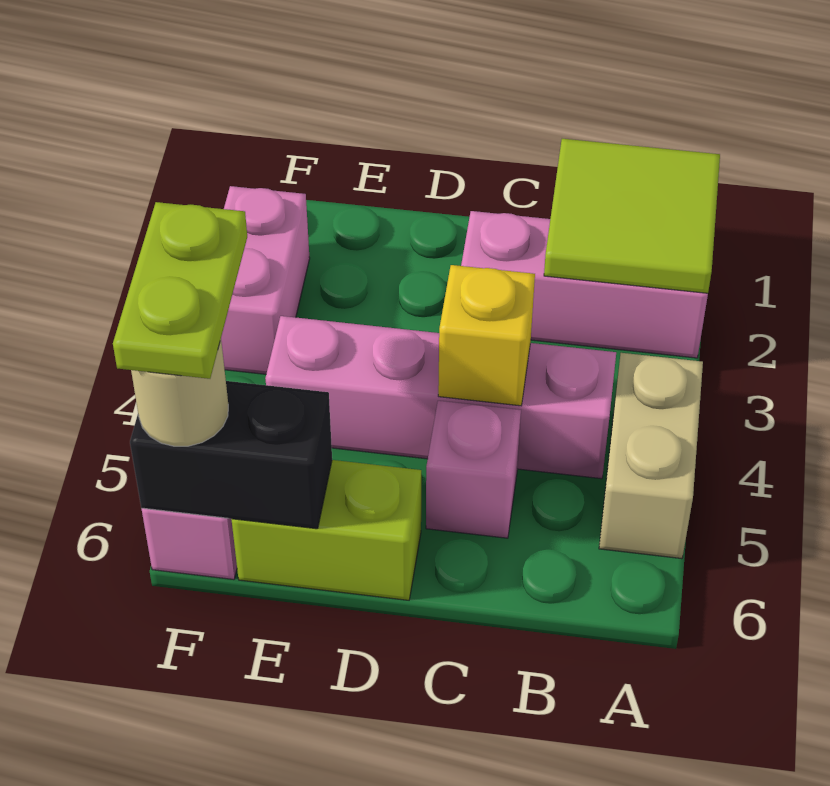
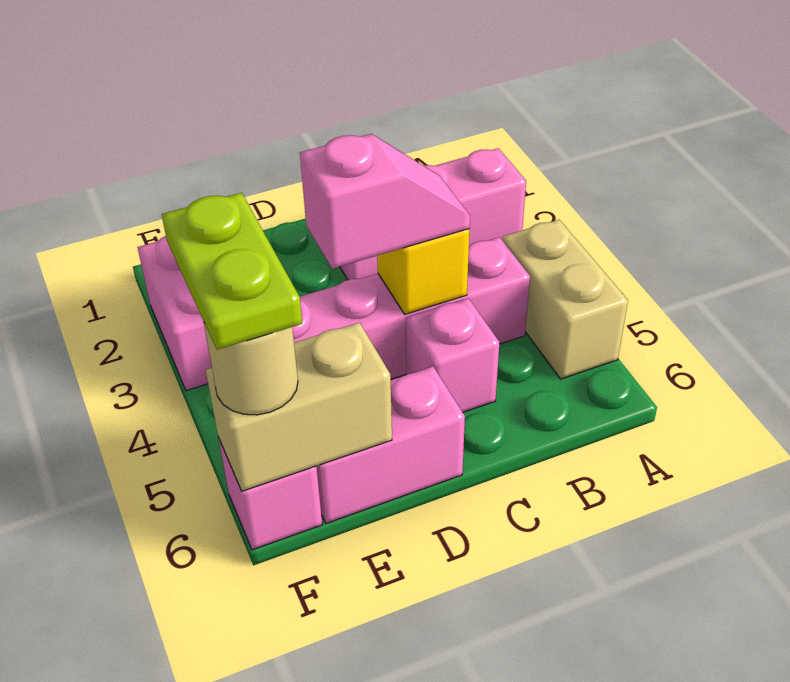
lime tile A1:B2 level 2 -> none
none -> pink slope C4:D4 level 3 top D
lime brick D6:E6 level 1 -> pink brick D6:E6 level 1
black brick E6:F6 level 2 -> tan brick E6:F6 level 2

